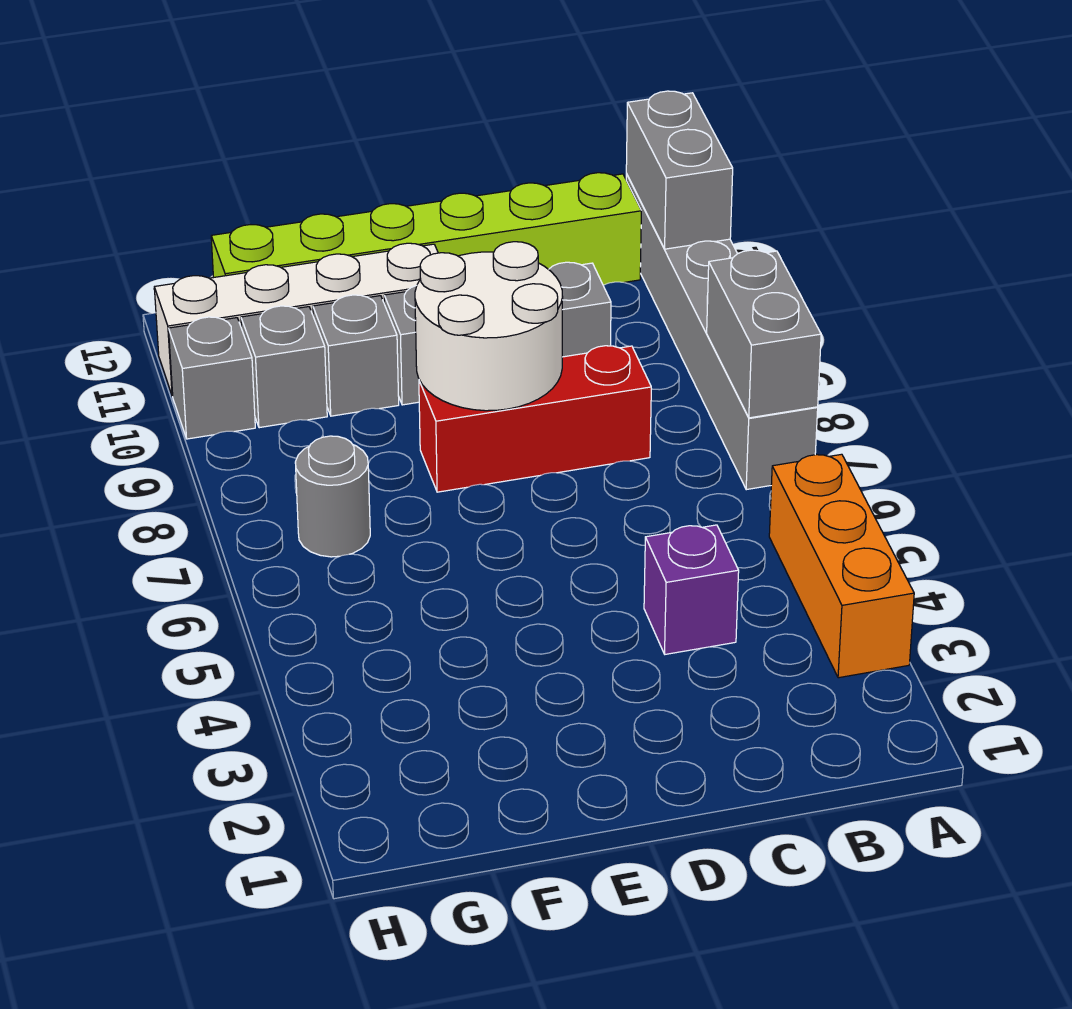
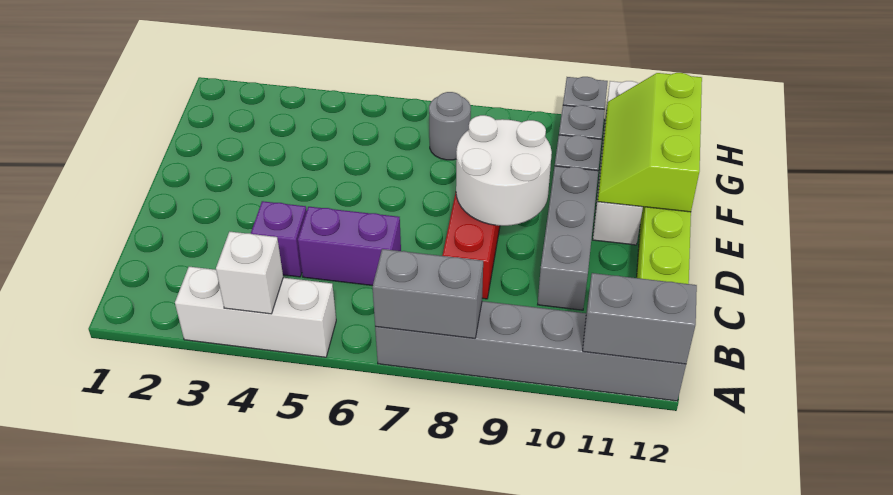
orange brick A3:A5 level 1 -> white brick A3:A5 level 1
none -> white brick A4 level 2
none -> purple brick C5:C6 level 1
none -> lime slope E11:G12 level 2 top 12

